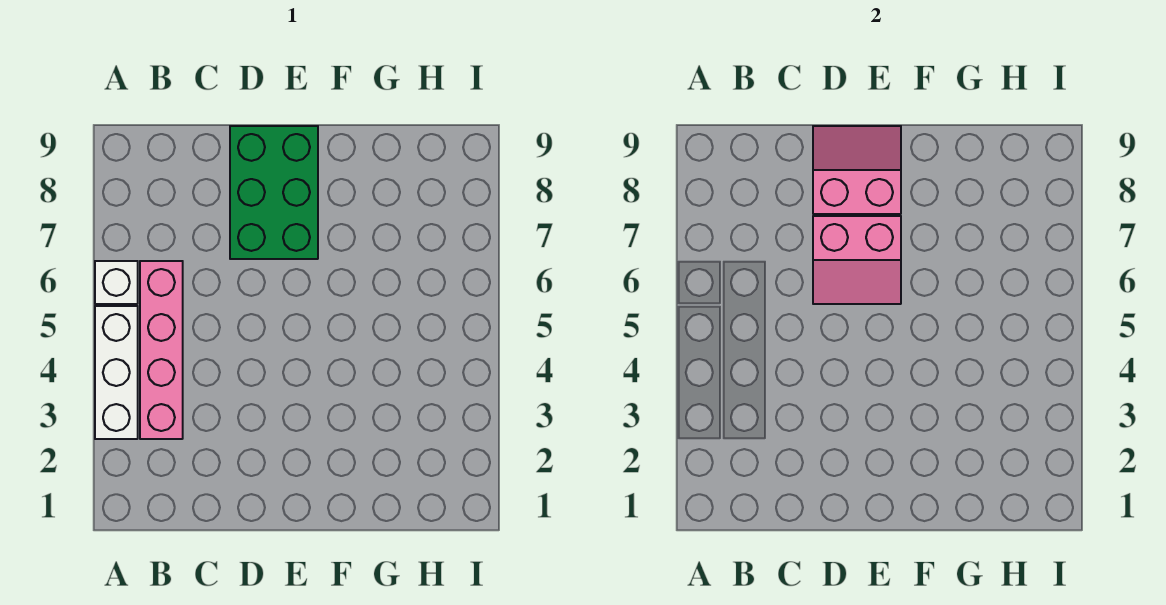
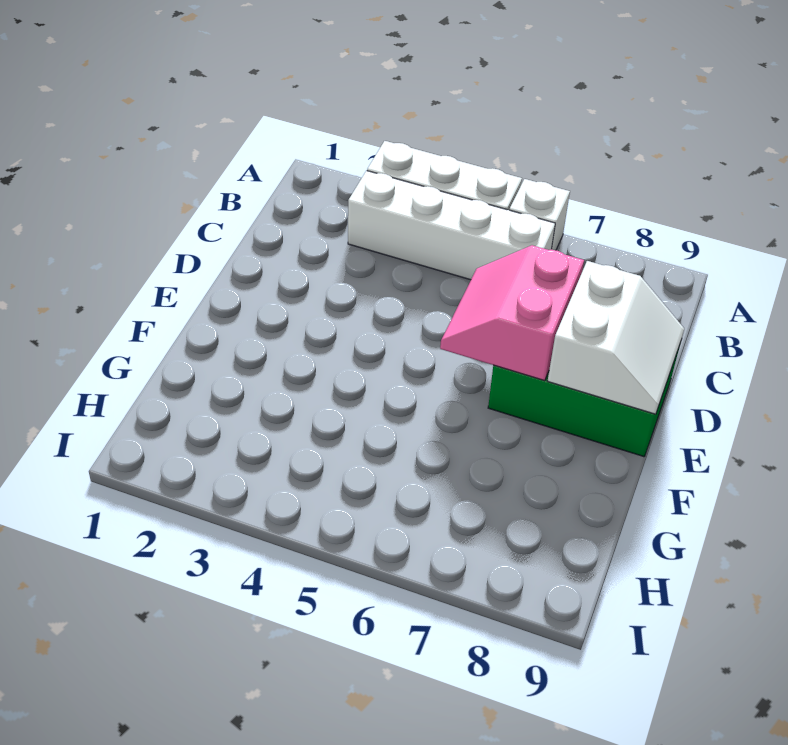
pink brick B3:B6 level 1 -> white brick B3:B6 level 1
pink slope D8:E9 level 2 top 8 -> white slope D8:E9 level 2 top 8

